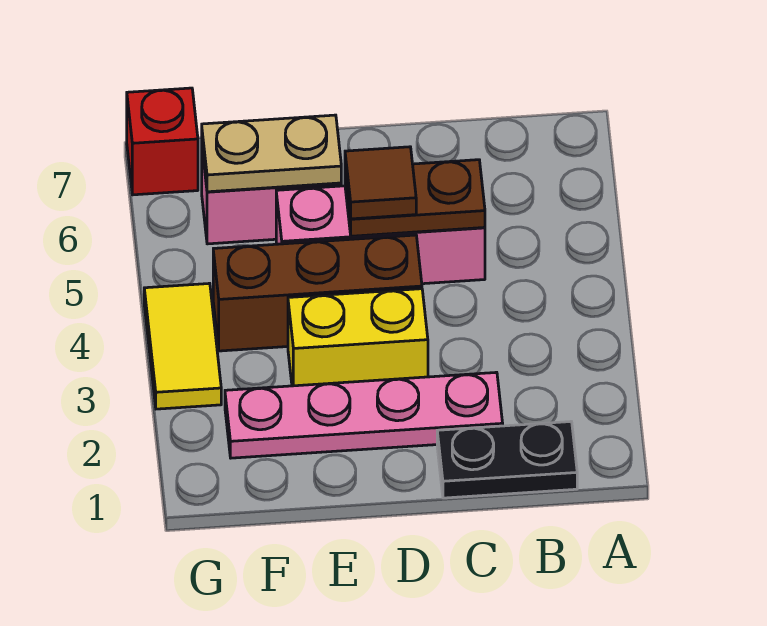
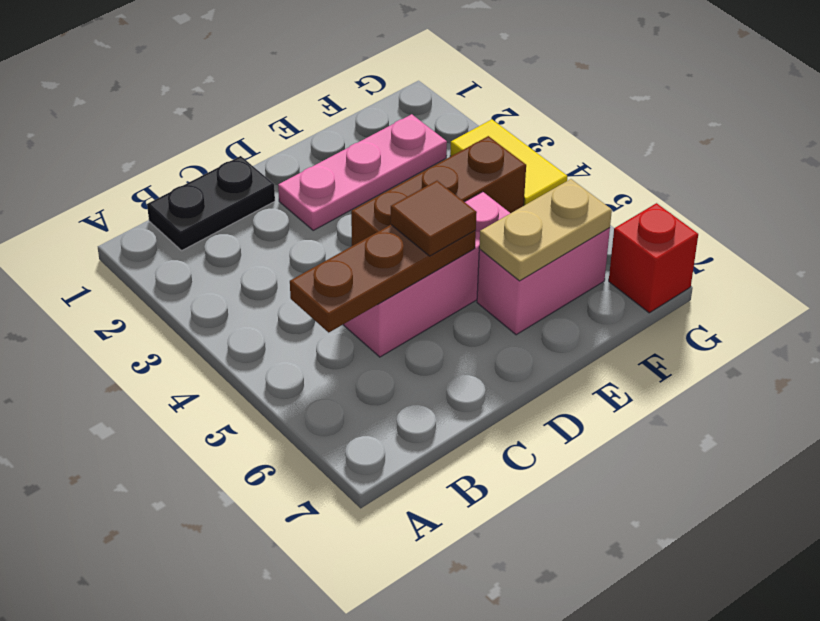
pink plate C2:F2 level 1 -> pink plate D2:F2 level 1
brown plate C5:D5 level 2 -> brown plate B5:D5 level 2
yellow brick D3:E3 level 1 -> none

